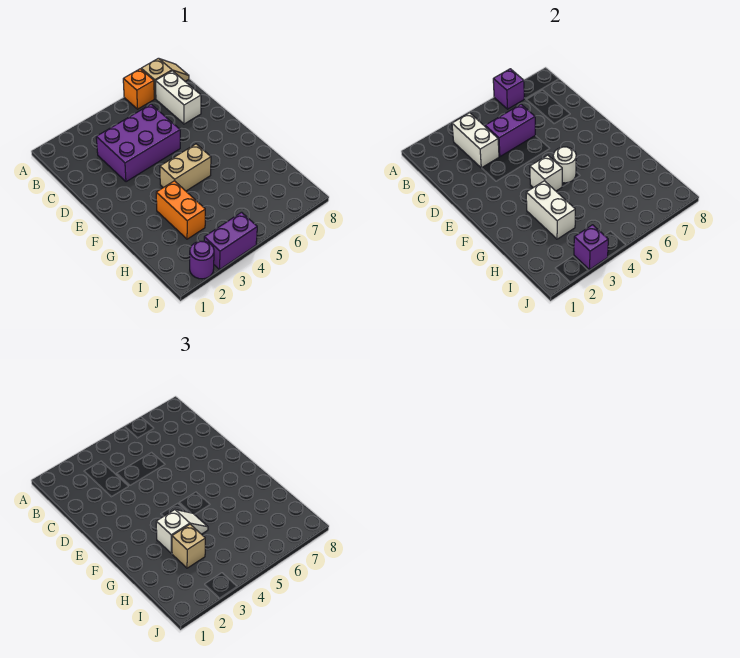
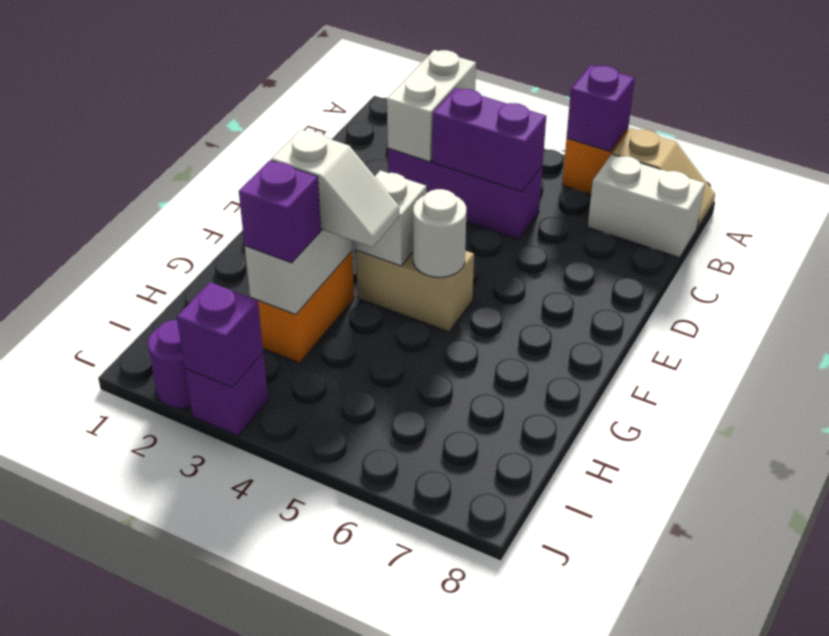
white brick B7:C7 level 1 -> white brick B7:B8 level 1
purple brick C3:D5 level 1 -> purple brick C3:C5 level 1
tan brick H3 level 3 -> purple brick H3 level 3
purple brick J3:J4 level 1 -> purple brick J3 level 1

